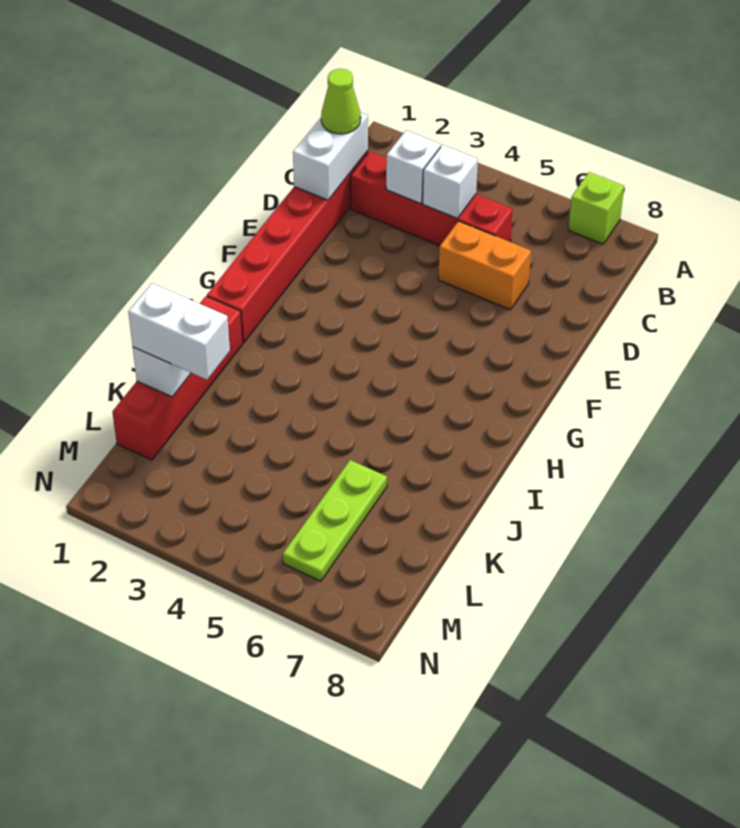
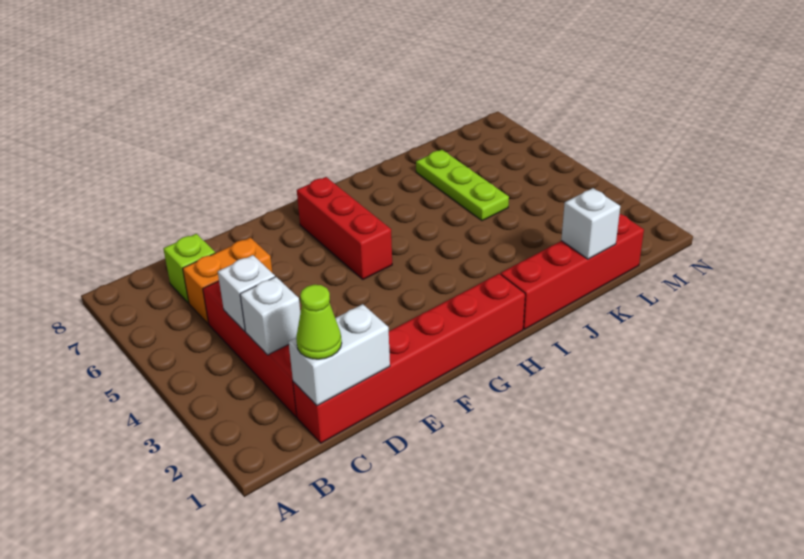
lime brick A7 level 1 -> lime brick C7 level 1
orange brick D5:D6 level 1 -> orange brick C6:D6 level 1
none -> red brick G5:G7 level 1
white brick K1:K2 level 3 -> none
lime plate K6:M6 level 1 -> lime plate K5:K7 level 1

